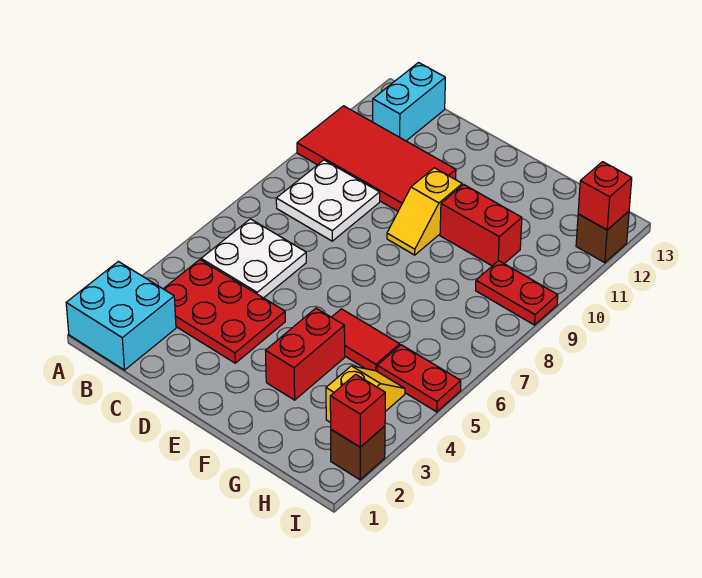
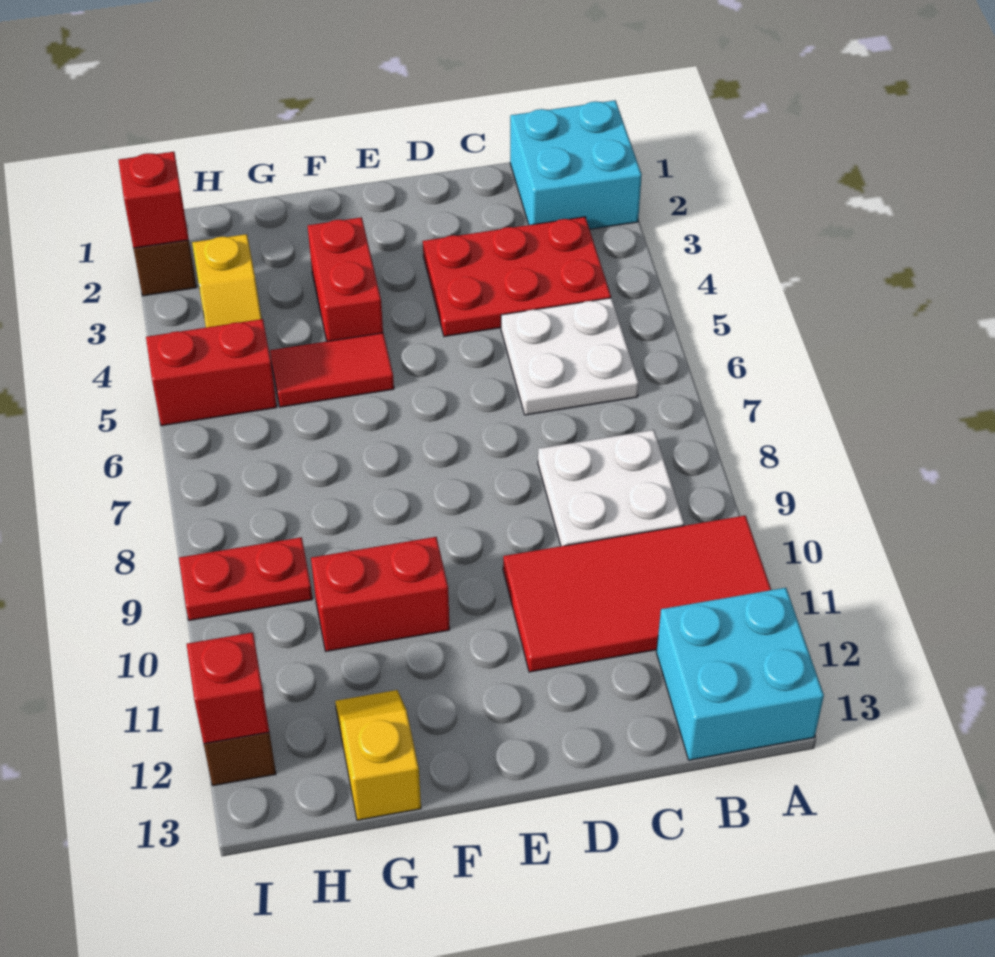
cyan brick B12:B13 level 1 -> cyan brick A12:B13 level 1
yellow slope E9:E10 level 1 top 10 -> yellow slope G12:G13 level 1 top 13
red plate H5:I5 level 1 -> red brick H5:I5 level 1

